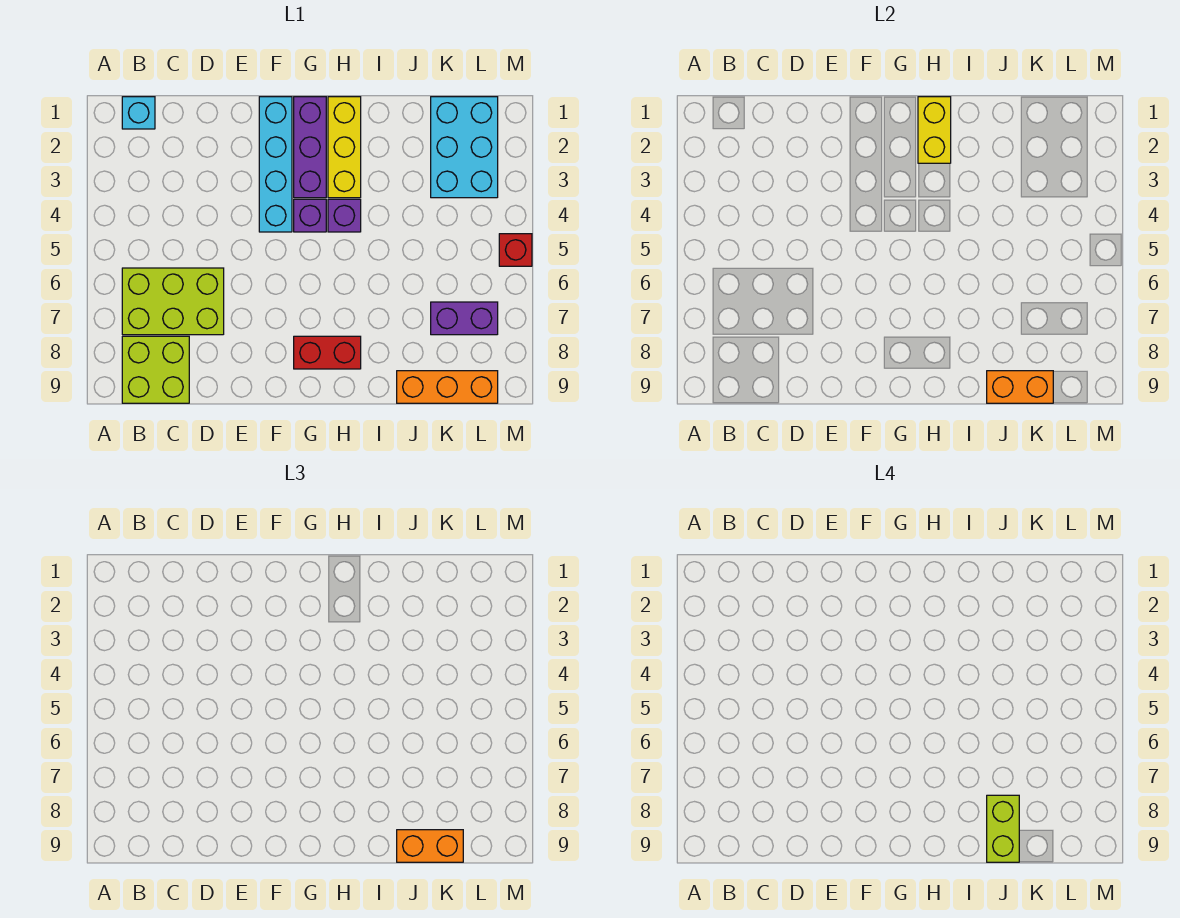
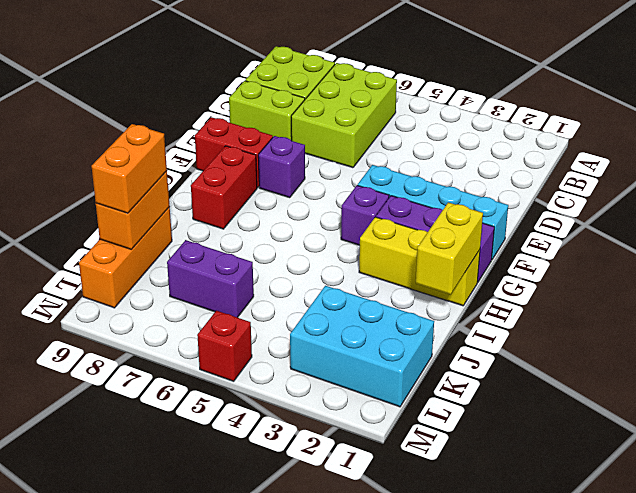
cyan brick B1 level 1 -> none
none -> red brick F8:F9 level 1
yellow brick H1:H2 level 2 -> yellow brick H1:I1 level 2
purple brick H4 level 1 -> purple brick F7 level 1
lime brick J8:J9 level 4 -> lime brick D8:D9 level 1
purple brick K7:L7 level 1 -> purple brick K6:K7 level 1

